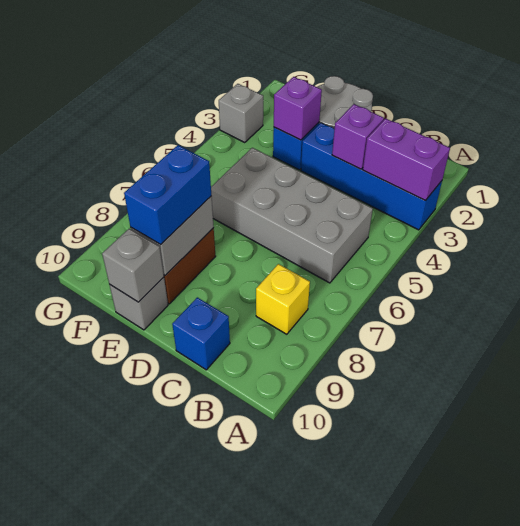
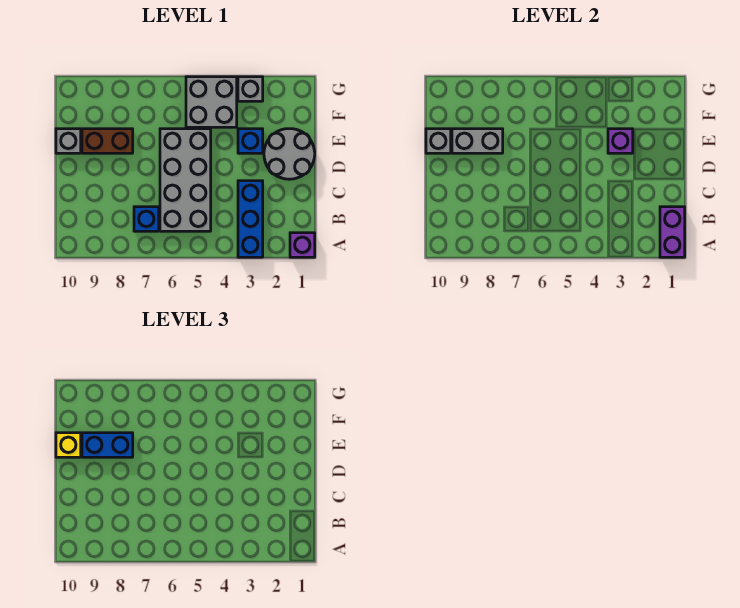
blue brick A3:D3 level 1 -> blue brick A3:C3 level 1
purple brick A3:B3 level 2 -> purple brick A1:B1 level 2
yellow brick B8 level 1 -> yellow brick E10 level 3
purple brick C3 level 2 -> purple brick A1 level 1
blue brick C10 level 1 -> blue brick B7 level 1
none -> grey brick F4:G5 level 1

